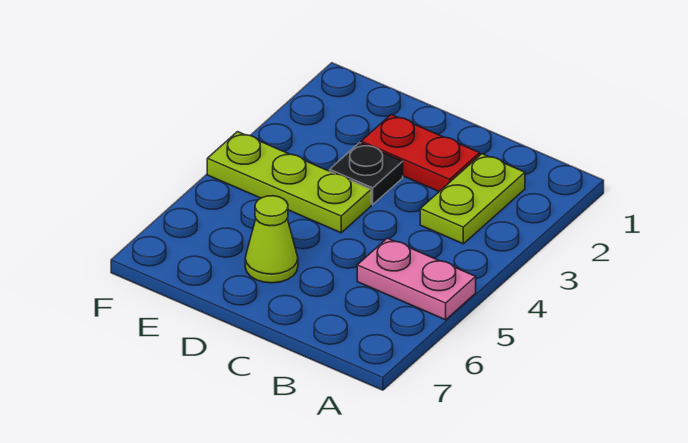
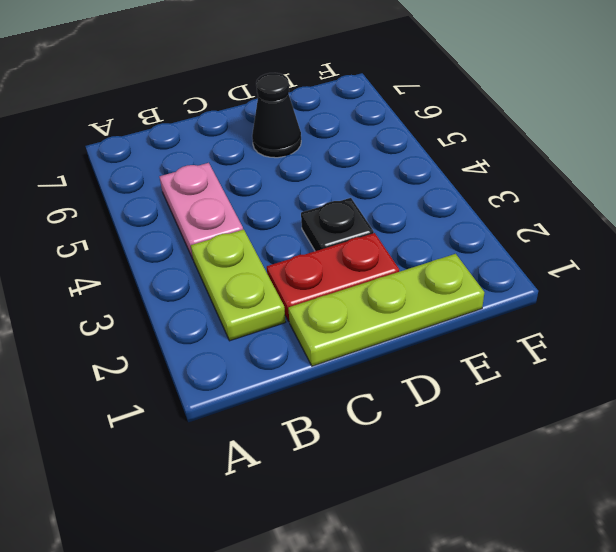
pink plate A5:B5 level 1 -> pink plate B4:B5 level 1
lime plate D4:F4 level 1 -> lime plate C1:E1 level 1
lime cone D6 level 1 -> black cone D6 level 1

